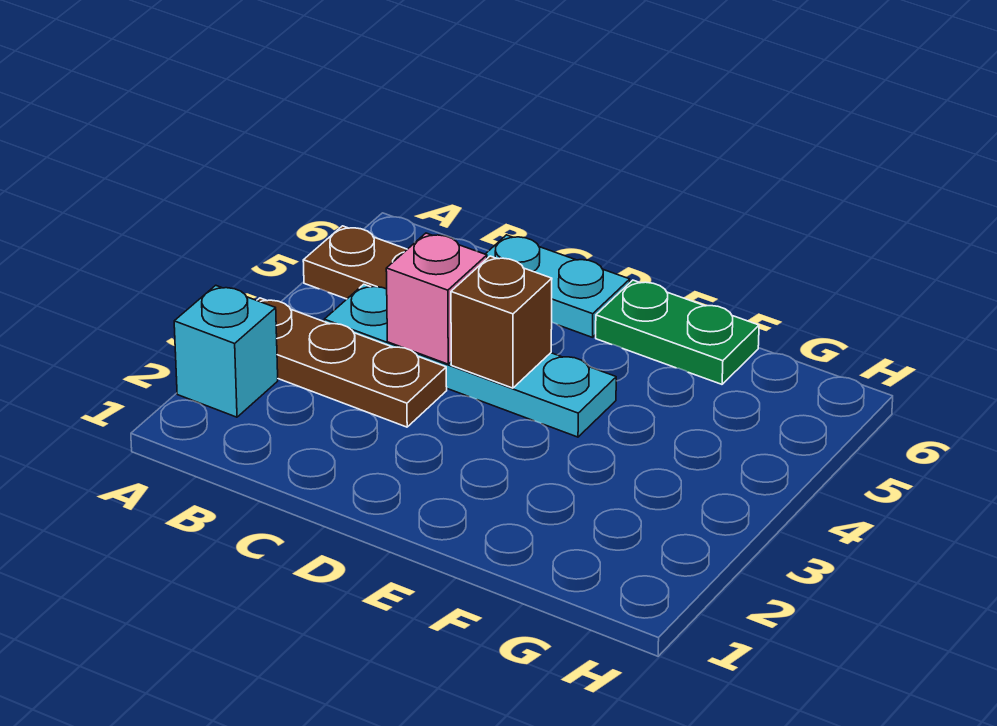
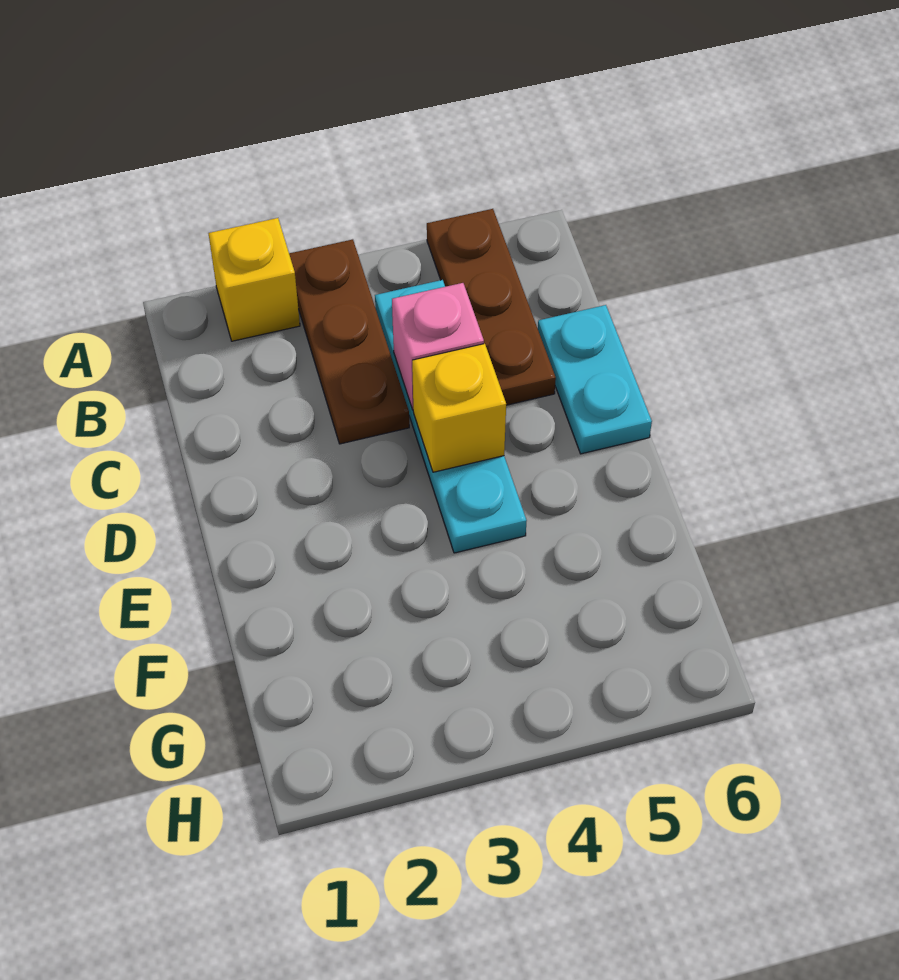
cyan brick A2 level 1 -> yellow brick A2 level 1
brown brick D4 level 2 -> yellow brick D4 level 2
green plate E6:F6 level 1 -> none

